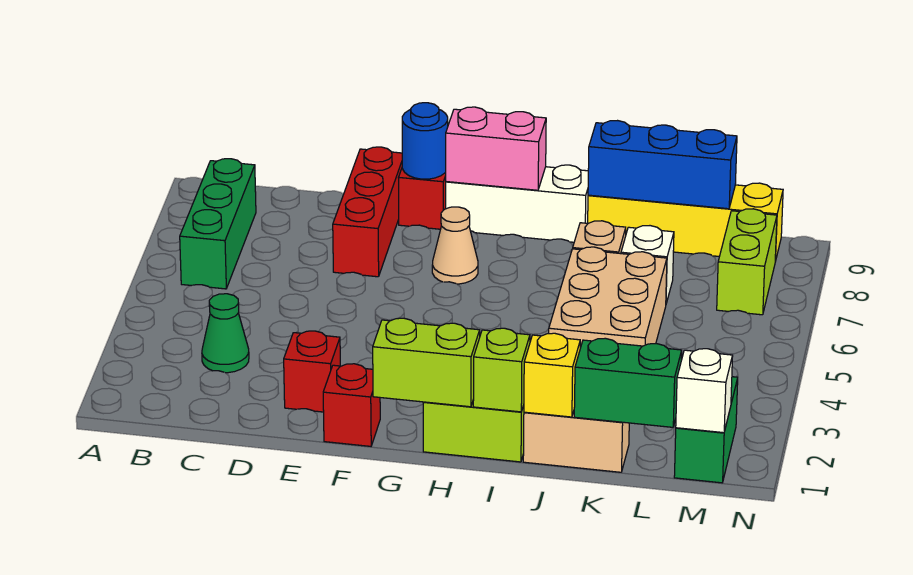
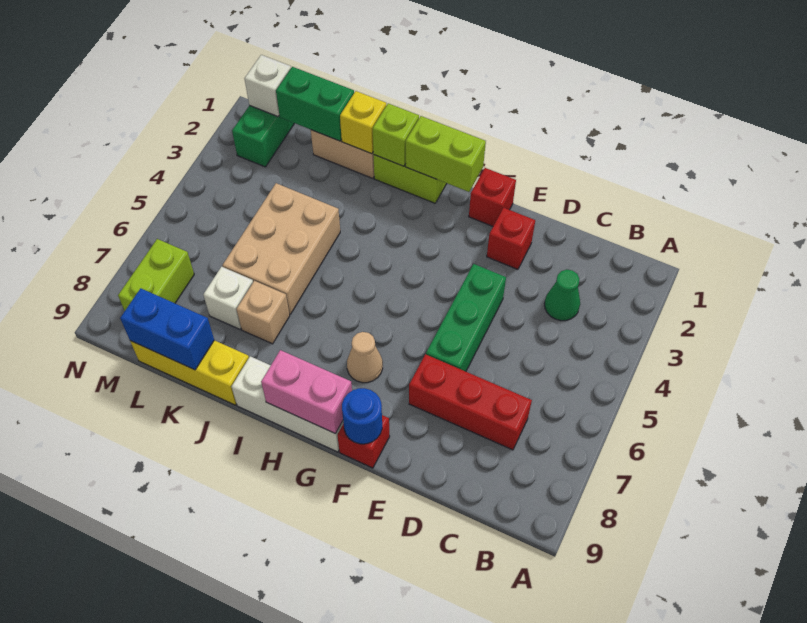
green brick B6:B8 level 1 -> green brick E4:E6 level 1
red brick E7:E9 level 1 -> red brick C7:E7 level 1
yellow brick J9:M9 level 1 -> yellow brick J9:L9 level 1
blue brick J9:L9 level 2 -> blue brick K9:L9 level 2

